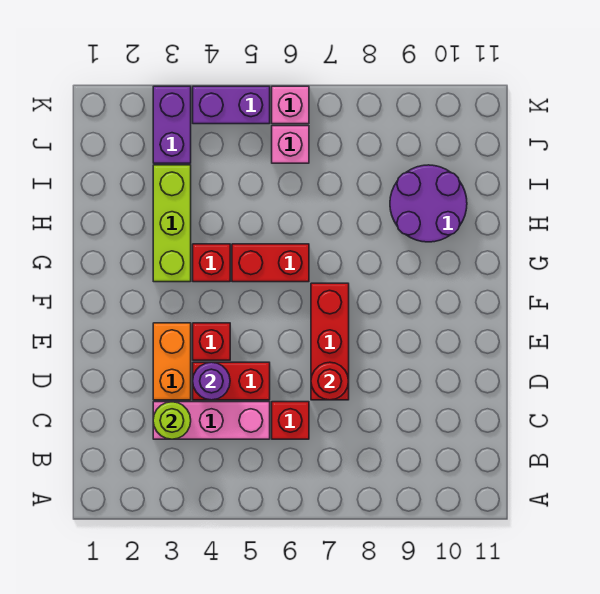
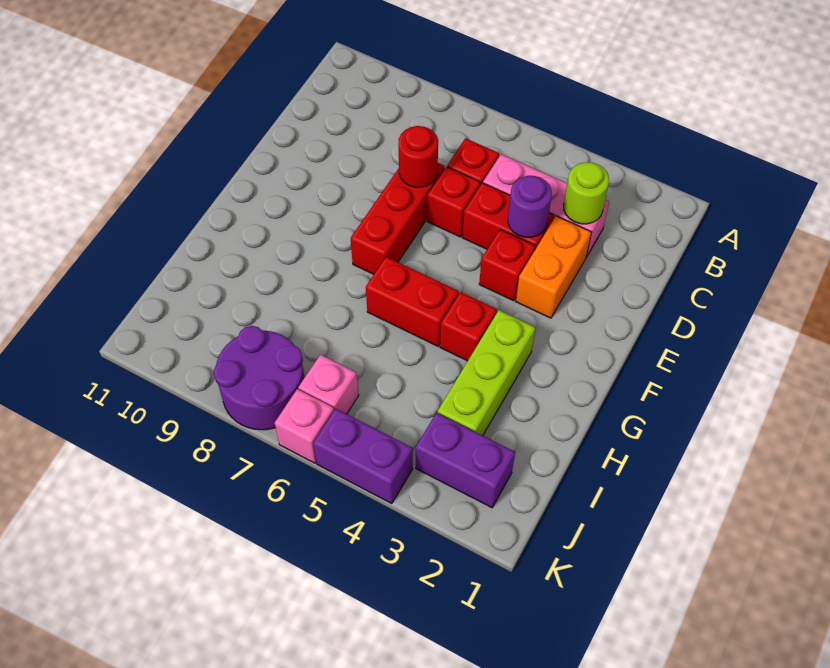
none -> red brick D6 level 1
purple round brick H9:I10 level 1 -> purple round brick J7:K8 level 1
purple brick J3:K3 level 1 -> purple brick J2:J3 level 1

